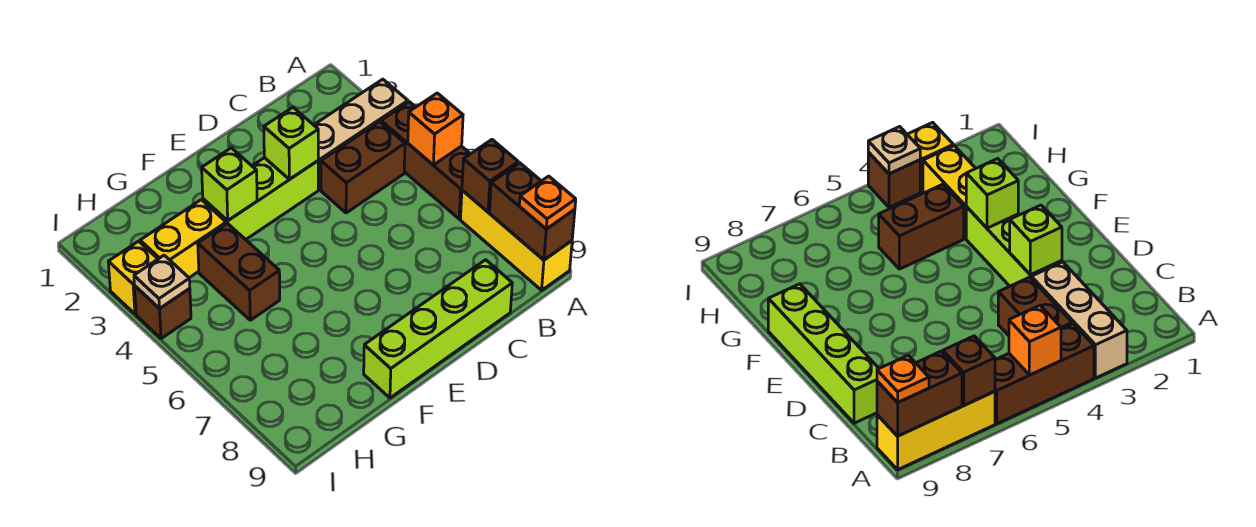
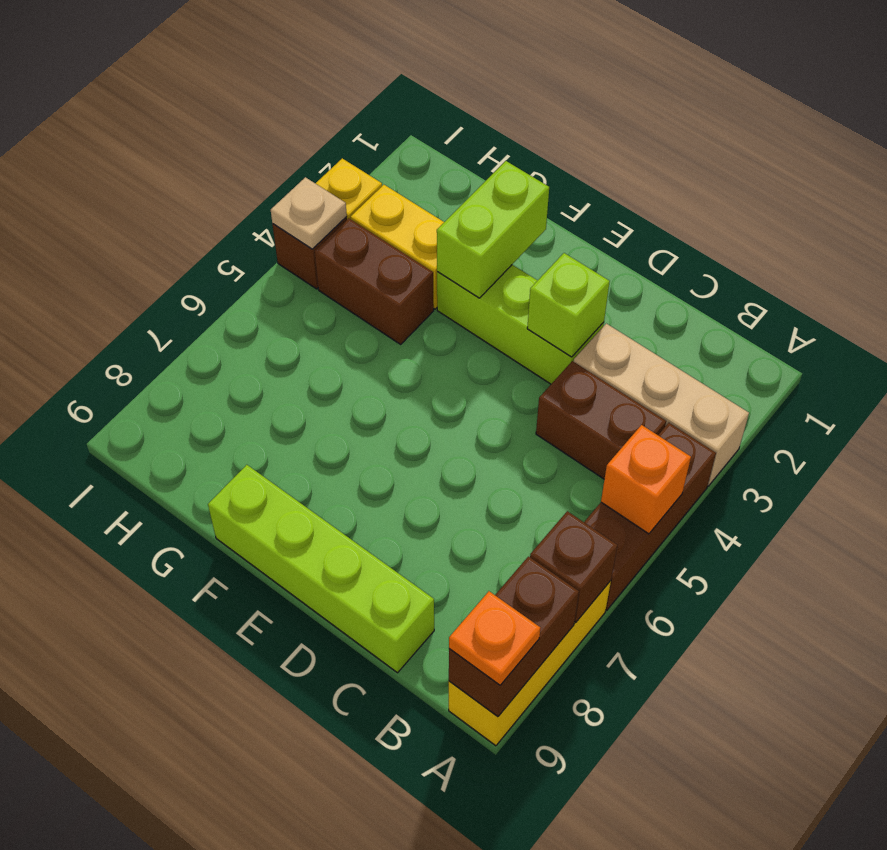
lime brick F3 level 2 -> lime brick F2:F3 level 2
brown brick G4:G5 level 1 -> brown brick G4:H4 level 1

